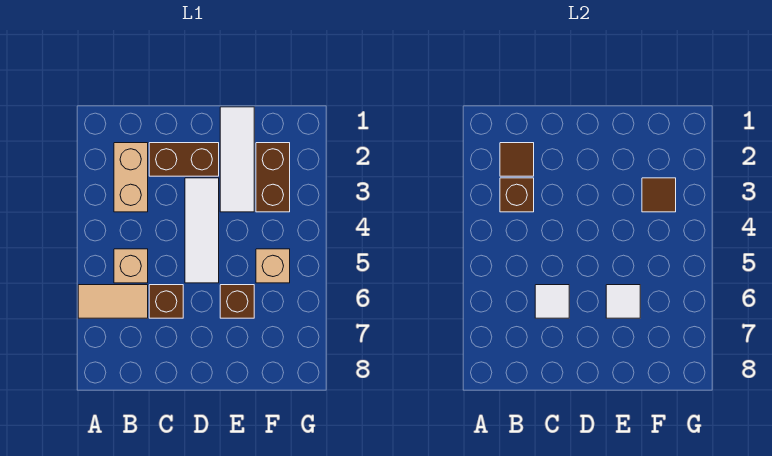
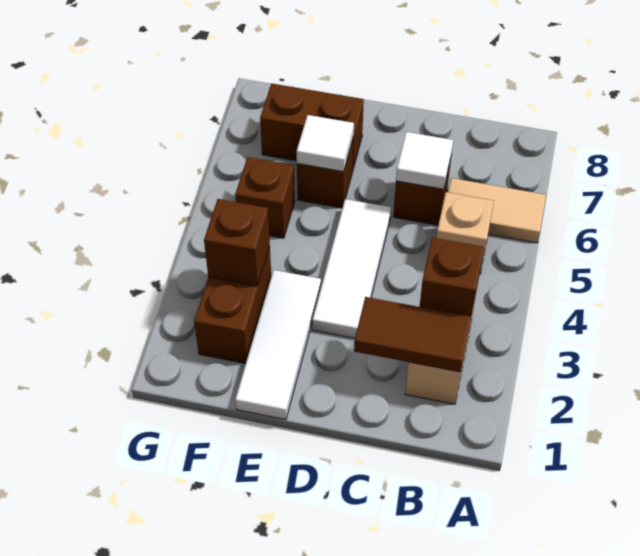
brown tile B2 level 2 -> brown tile B2:C2 level 2
brown brick C2:D2 level 1 -> brown brick E7:F7 level 1
brown tile F3 level 2 -> brown brick F3 level 2
tan brick F5 level 1 -> brown brick F5 level 1

